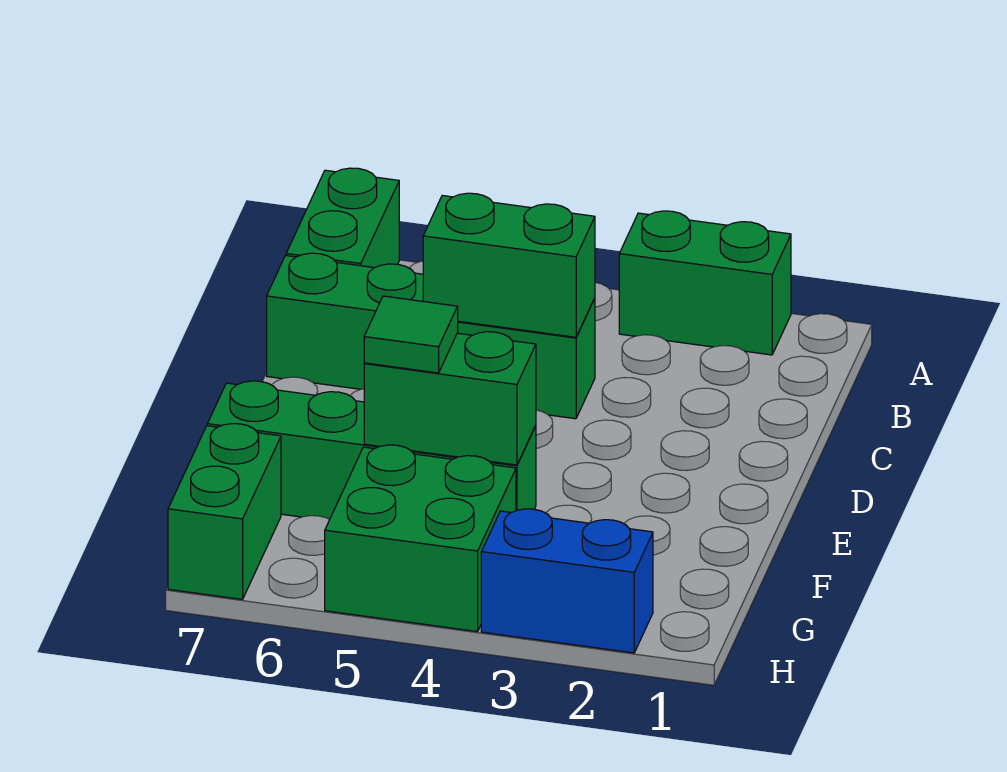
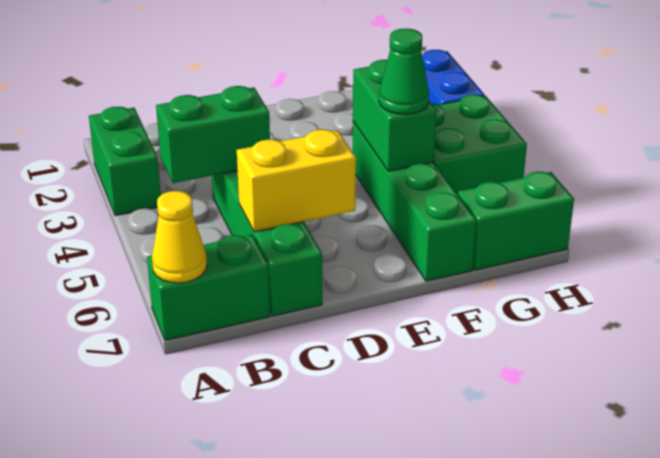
none -> yellow cone A7 level 2
green brick C4:C5 level 2 -> green brick B4:C4 level 2
none -> yellow brick C6:D6 level 2
green tile F5 level 3 -> green cone F5 level 3

